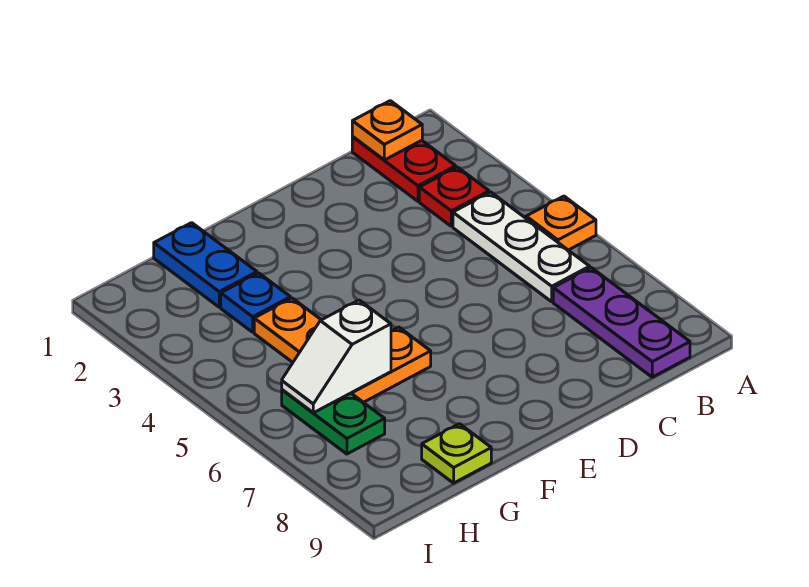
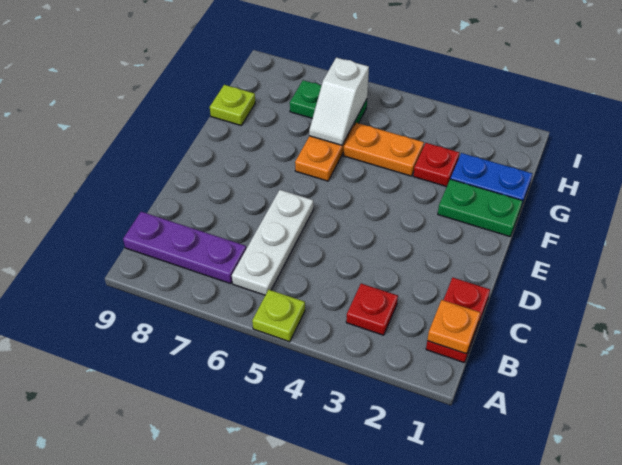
orange plate A5 level 1 -> lime plate A5 level 1
red plate B1:B2 level 1 -> red plate B1:C1 level 1
white plate B4:B6 level 1 -> white plate B6:D6 level 1
none -> green plate F1:F2 level 1
blue plate G3 level 1 -> red plate G3 level 1
white slope G6:H6 level 2 top G -> white slope G6:H6 level 2 top H

